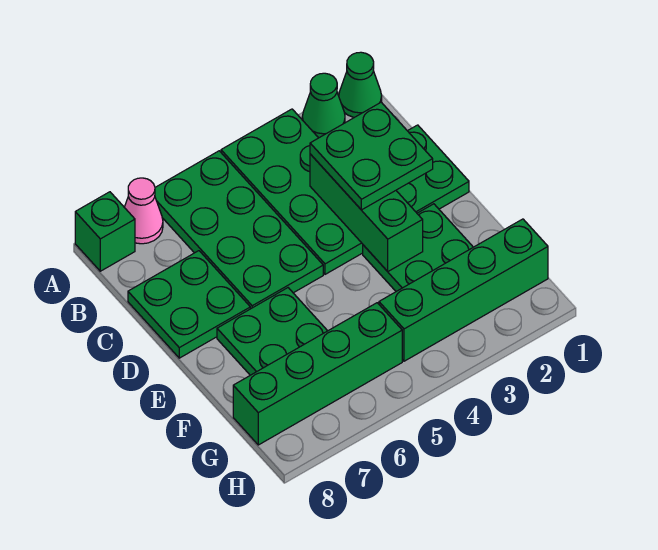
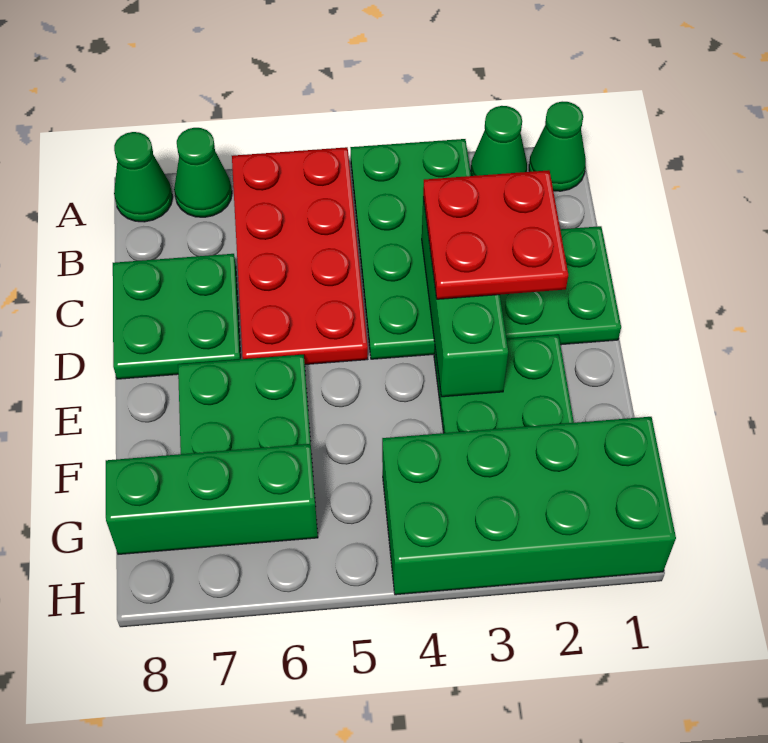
green plate A5:D6 level 1 -> red plate A5:D6 level 1
pink cone A7 level 1 -> green cone A7 level 1
green brick A8 level 1 -> green cone A8 level 1
green plate C2:D3 level 3 -> red plate C2:D3 level 3
green brick G1:G4 level 1 -> green brick G1:H4 level 1
green brick G5:G8 level 1 -> green brick G6:G8 level 1

